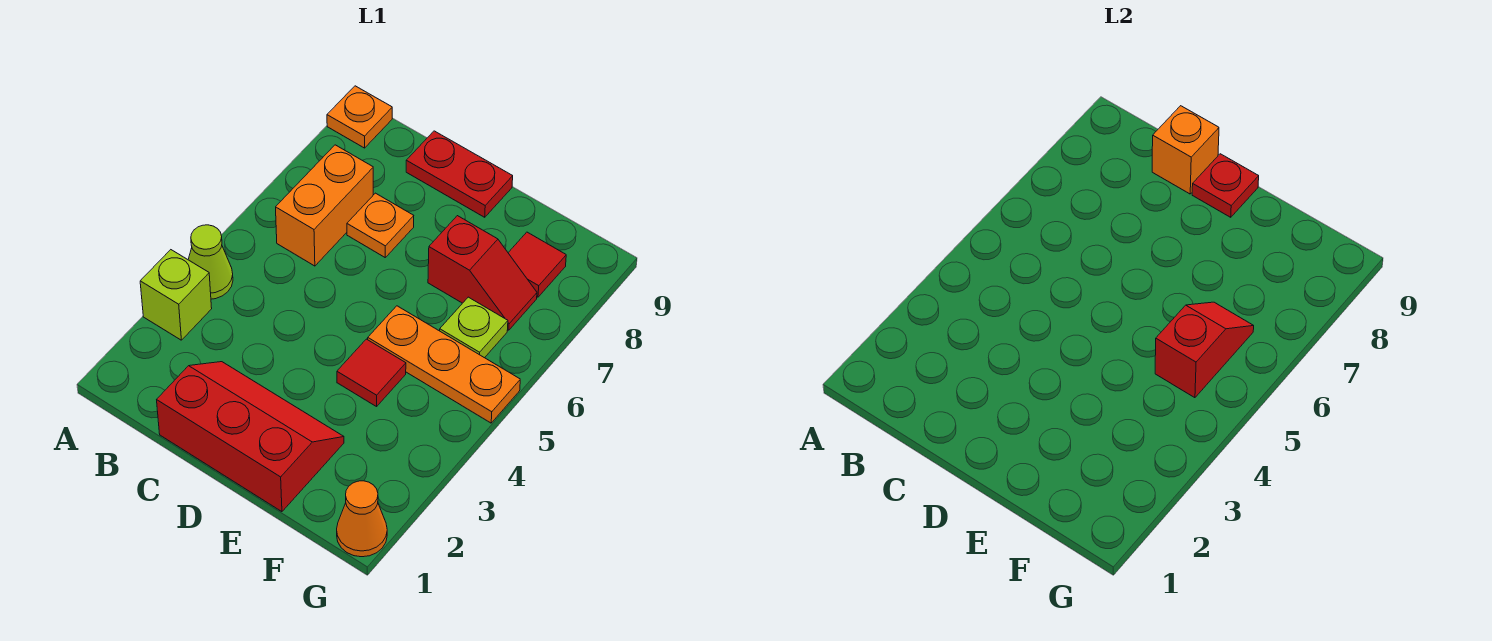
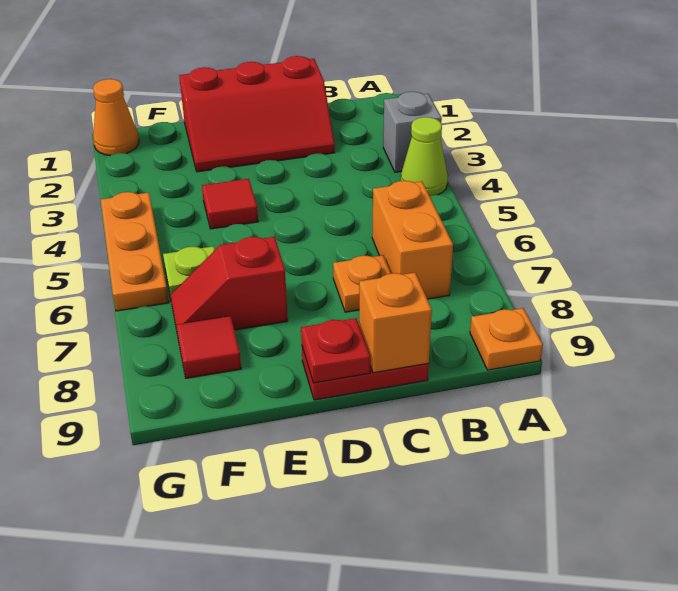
lime brick A3 level 1 -> grey brick A3 level 1
orange plate E5:G5 level 1 -> orange plate G4:G6 level 1
red slope F5:F6 level 2 top 5 -> none

